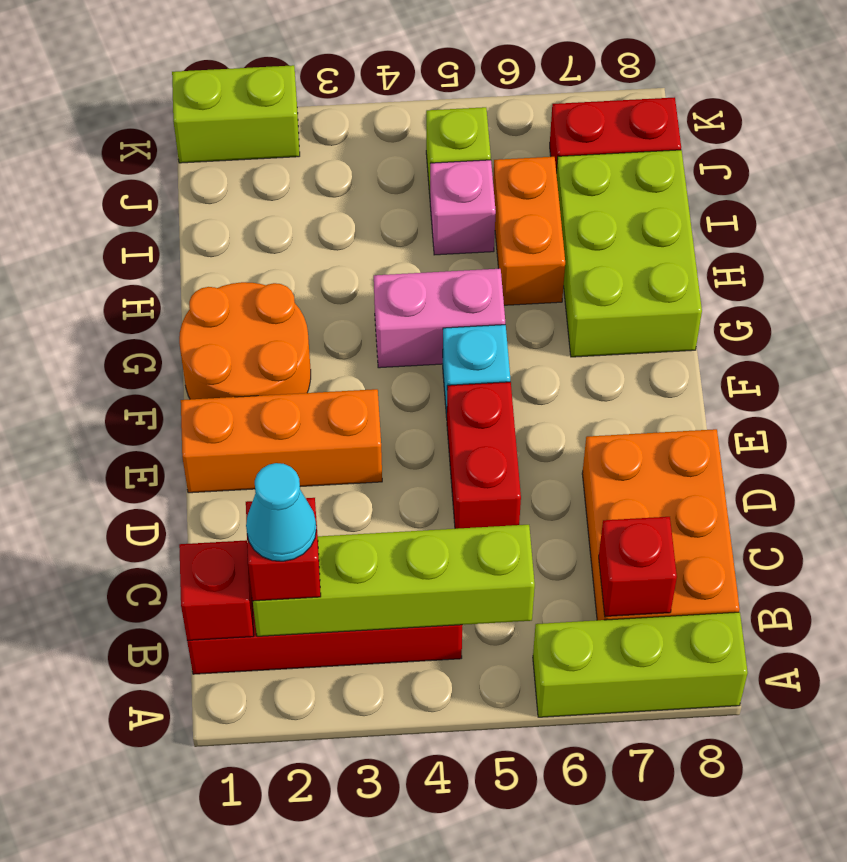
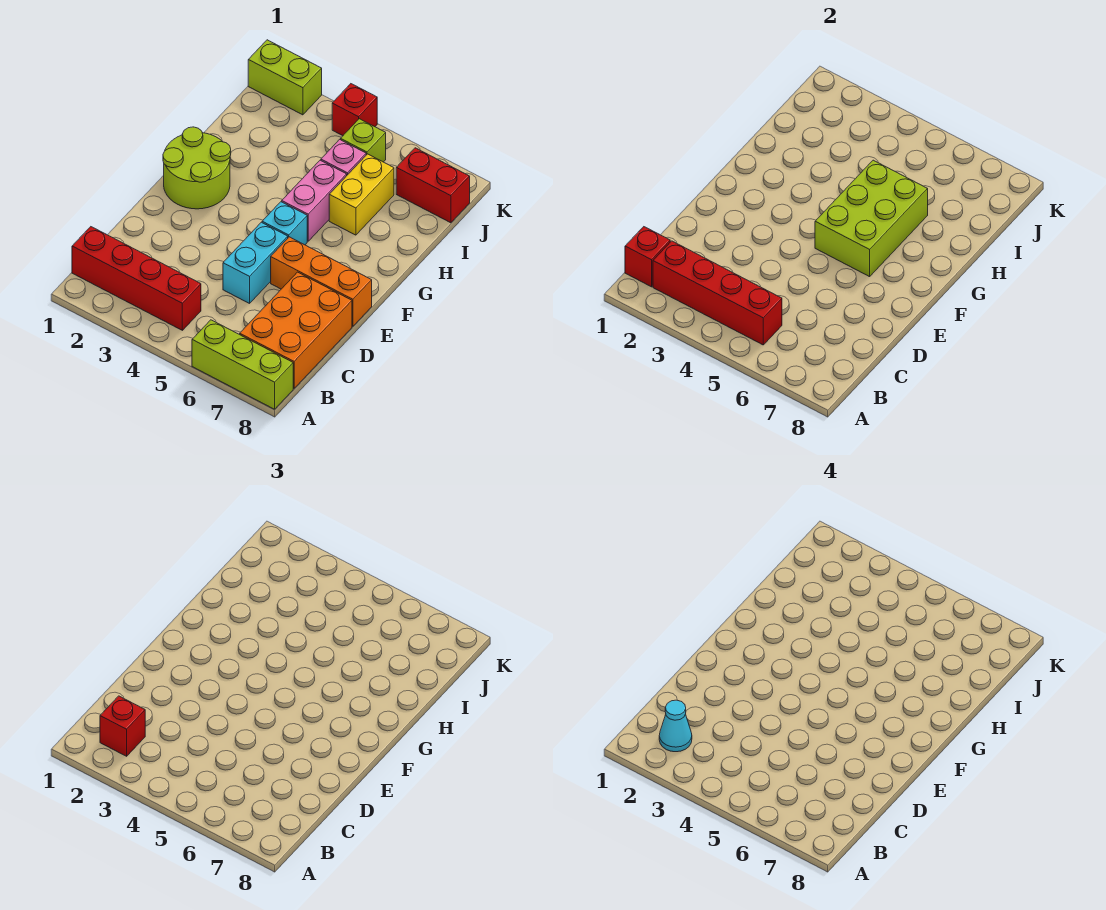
lime brick B2:B5 level 2 -> red brick B2:B5 level 2
red brick B7 level 2 -> red brick K4 level 1
red brick D5:E5 level 1 -> cyan brick D5:E5 level 1
orange brick E1:E3 level 1 -> orange brick E6:E8 level 1
orange round brick F1:G2 level 1 -> lime round brick F1:G2 level 1
pink brick G4:G5 level 1 -> pink brick G5:H5 level 1
lime brick G7:I8 level 1 -> lime brick F5:H6 level 2
orange brick H6:I6 level 1 -> yellow brick H6:I6 level 1

